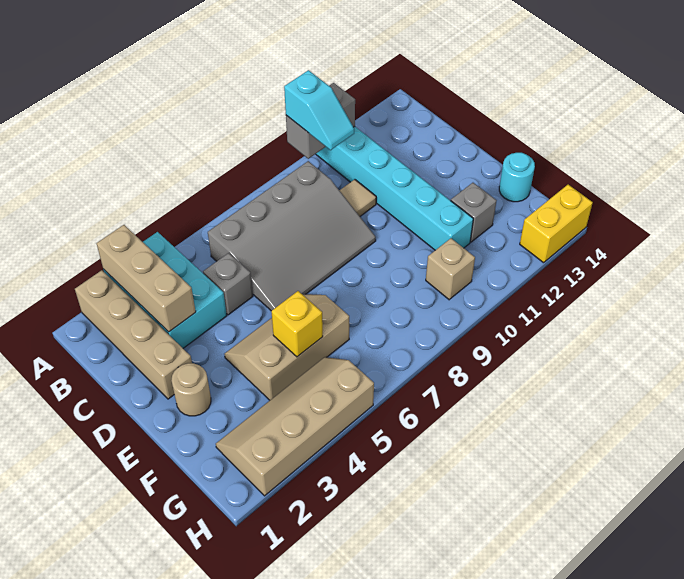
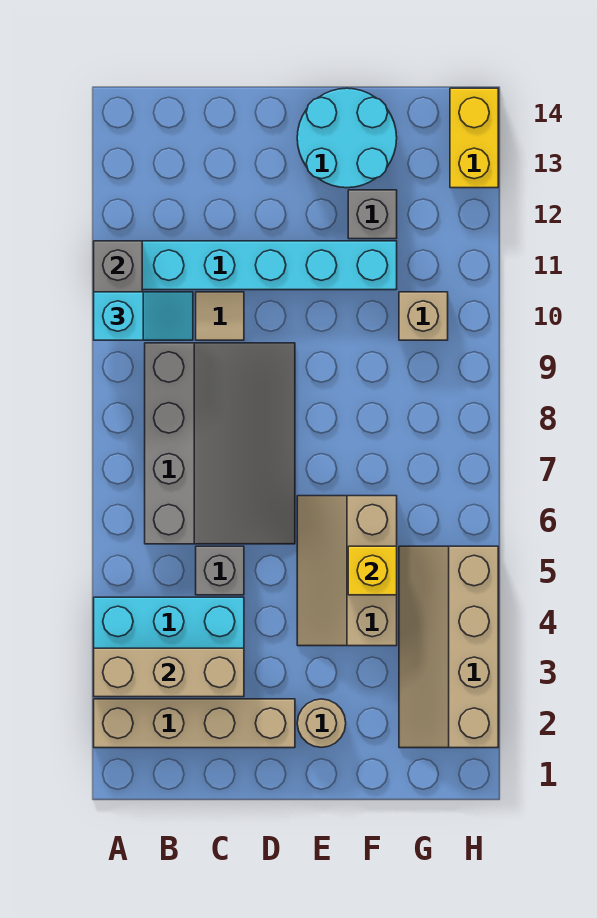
cyan round brick F14 level 1 -> cyan round brick E13:F14 level 1

